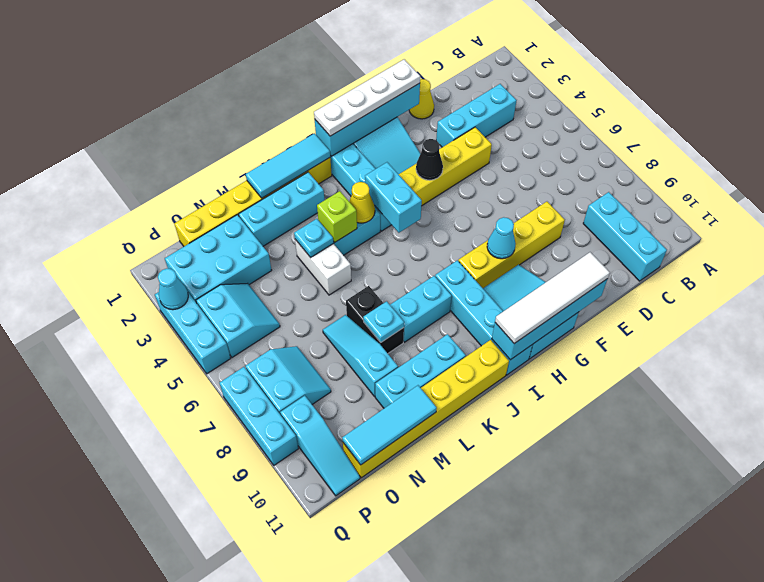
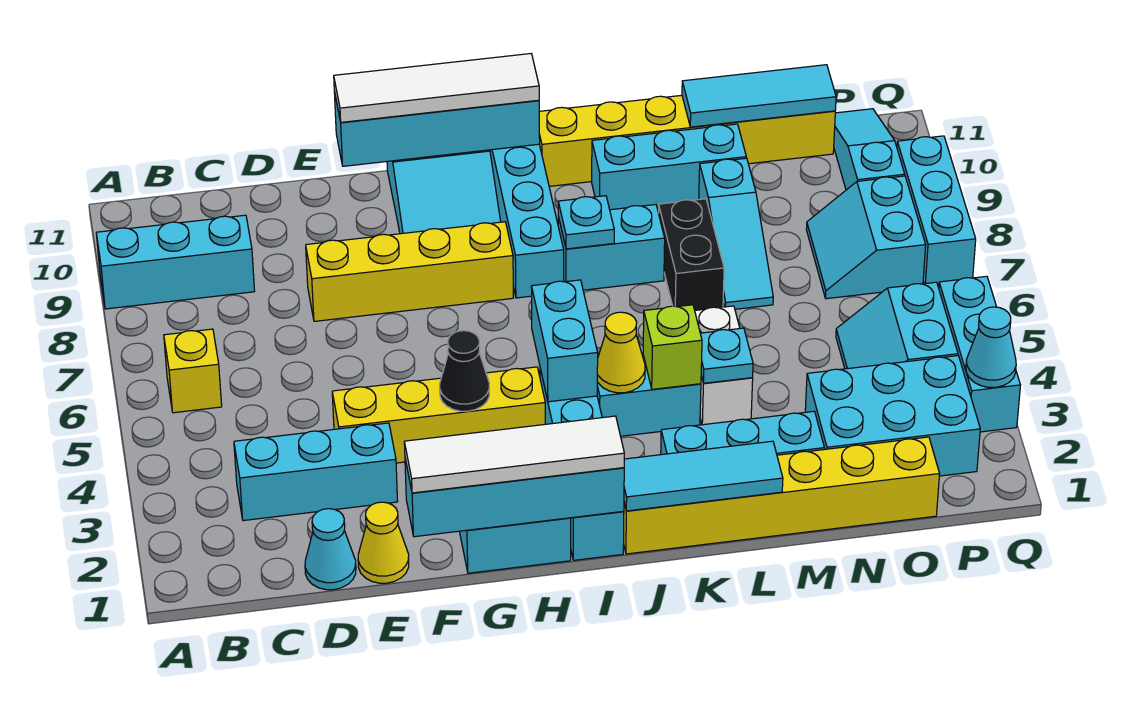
none -> yellow brick B6 level 1
cyan brick C9:C11 level 1 -> cyan brick A9:C9 level 1
white plate F1:I1 level 3 -> white tile F1:I1 level 3
cyan cone G8 level 2 -> cyan cone D1 level 1
cyan plate L8 level 2 -> cyan plate J8 level 2

